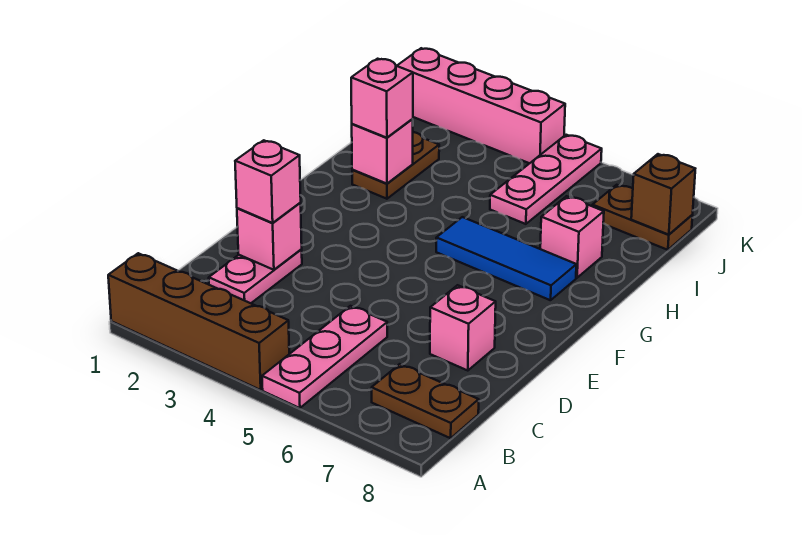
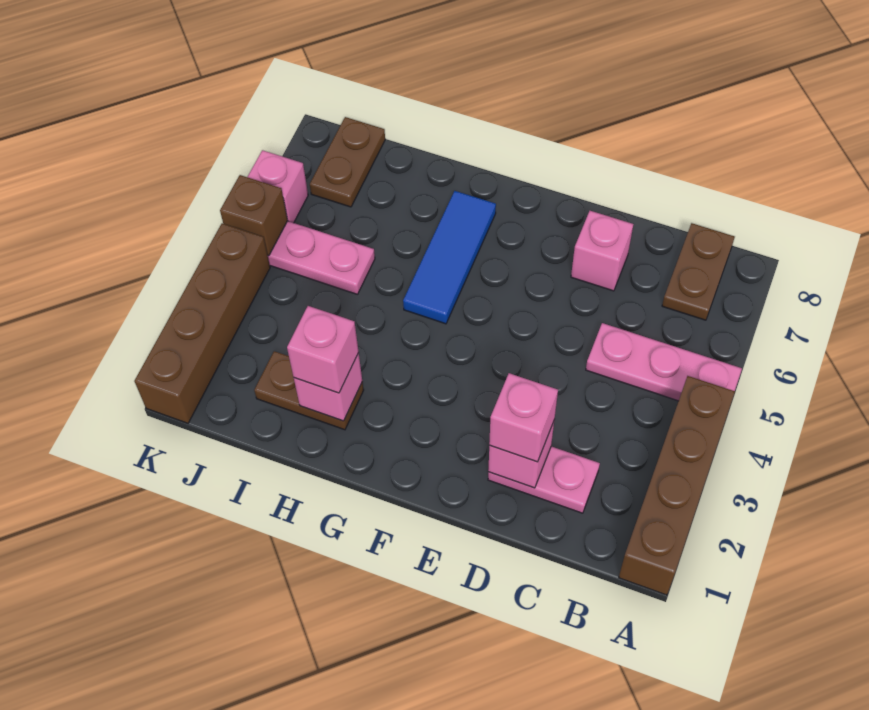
pink brick H7 level 1 -> pink brick K6 level 1
brown brick J8 level 2 -> brown brick K5 level 2
pink brick K1:K4 level 1 -> brown brick K1:K4 level 1

